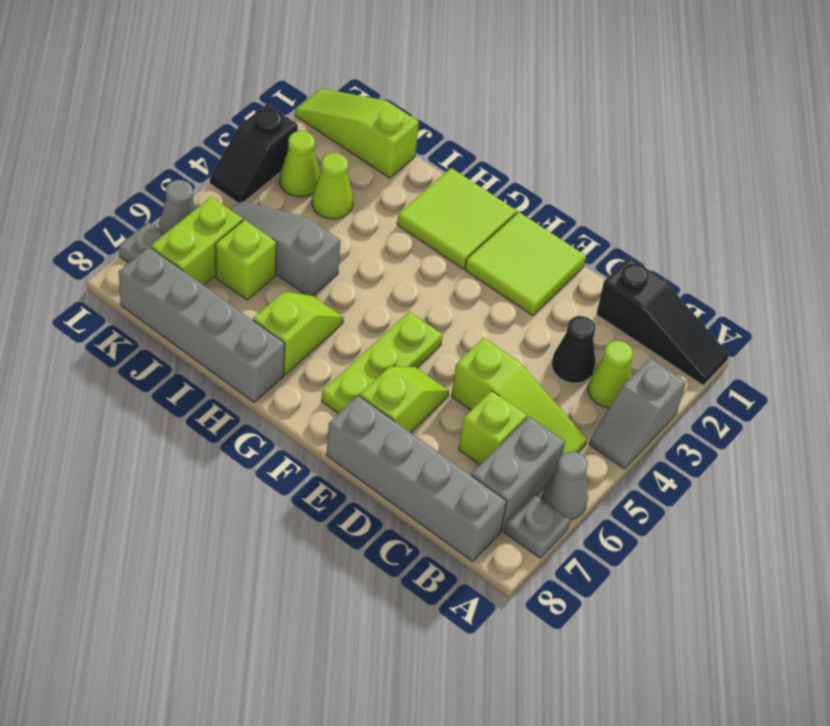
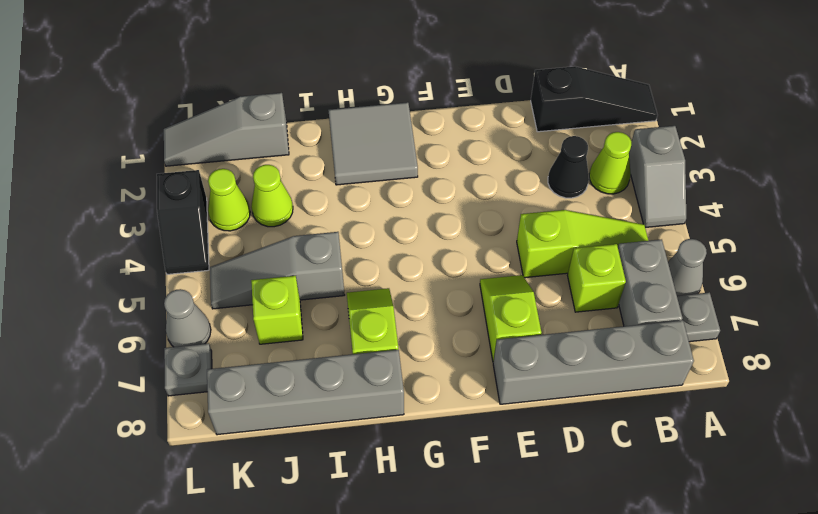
lime tile E1:F2 level 1 -> none
lime plate F5:F7 level 1 -> none
lime tile G1:H2 level 1 -> grey tile G1:H2 level 1
lime slope J1:L1 level 1 top J -> grey slope J1:L1 level 1 top J
lime brick K6:K7 level 1 -> none

